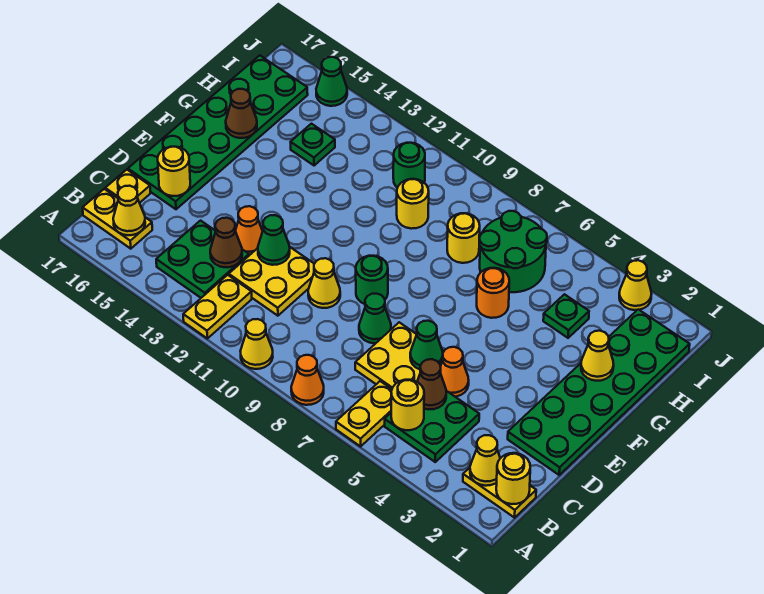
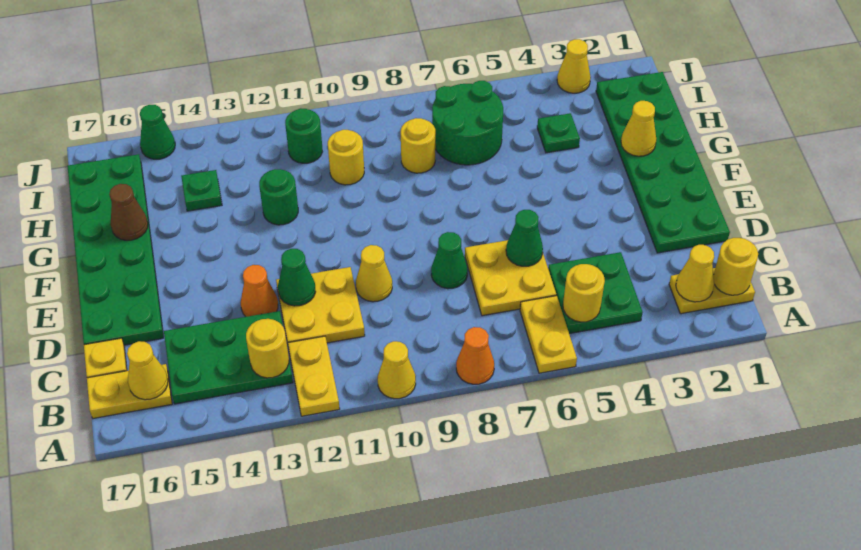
green plate B13:C14 level 1 -> green plate B13:C15 level 1
brown cone C5 level 2 -> none
brown cone C13 level 2 -> none
orange cone D5 level 1 -> none
yellow round brick D16 level 2 -> yellow round brick B13 level 2
green round brick E9 level 1 -> green round brick G12 level 1
orange round brick G6 level 1 -> none

